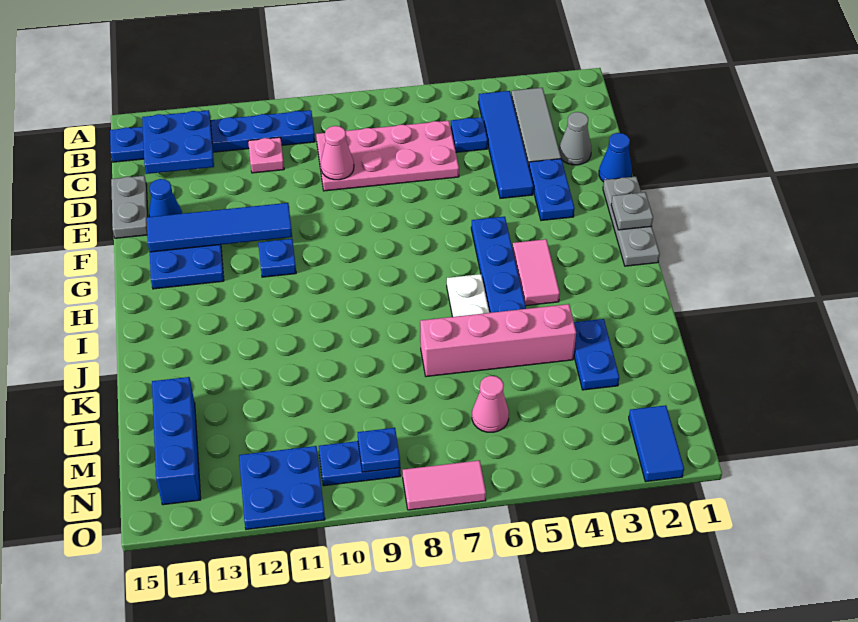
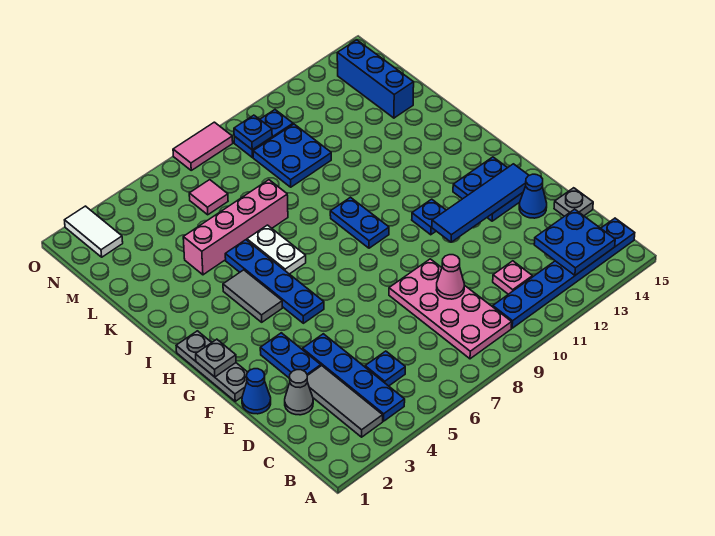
blue tile B4:E4 level 1 -> blue plate B4:E4 level 1
pink plate C6:D9 level 1 -> pink plate B8:E9 level 1
grey plate D15:E15 level 1 -> grey plate D15 level 1
pink tile H4:I4 level 1 -> grey tile H4:I4 level 1
blue plate K3:L3 level 1 -> blue plate H9:I9 level 1
pink cone M6 level 1 -> pink tile M6 level 1
blue tile N2:O2 level 1 -> white tile N2:O2 level 1
blue plate N11:O12 level 1 -> blue plate L9:M10 level 1

